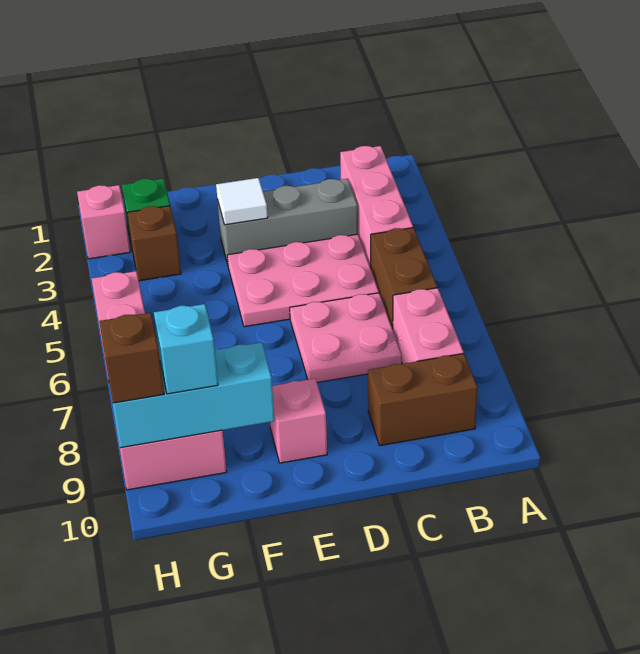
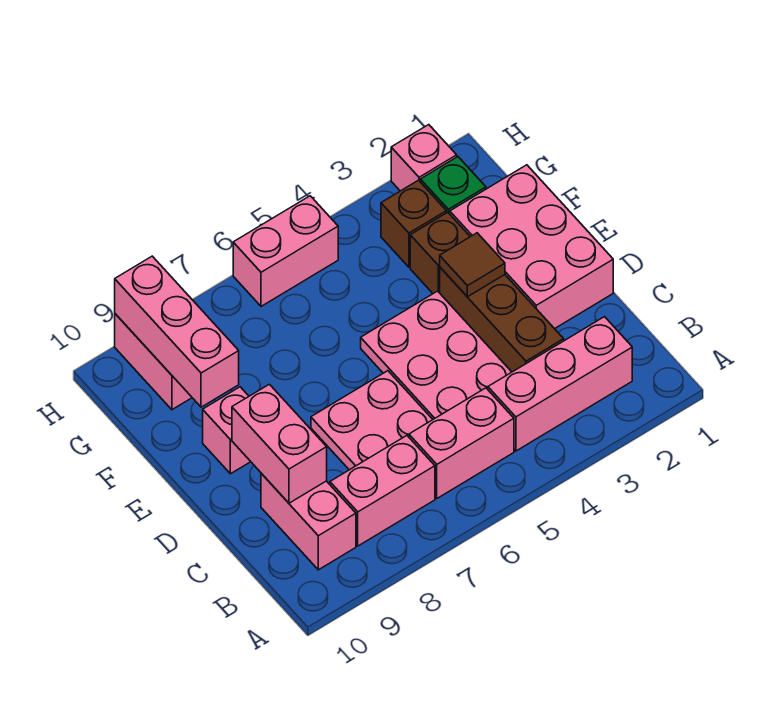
brown brick B5:B6 level 1 -> pink brick B5:B6 level 1
brown brick B9:C9 level 1 -> pink brick B9:C9 level 1
grey brick C3:E3 level 1 -> brown brick C3:E3 level 1
none -> pink brick C9:D9 level 2
none -> pink brick D1:F2 level 1
white tile E3 level 2 -> brown tile E3 level 2
cyan brick F9:H9 level 2 -> pink brick F9:H9 level 2
cyan brick G9 level 3 -> none
brown brick H9 level 3 -> brown brick F3 level 1

